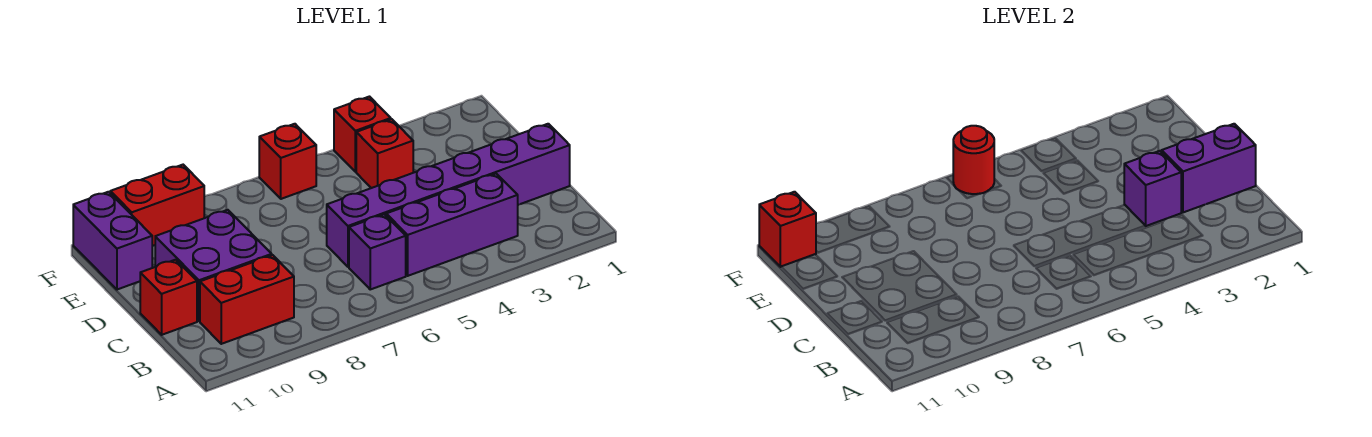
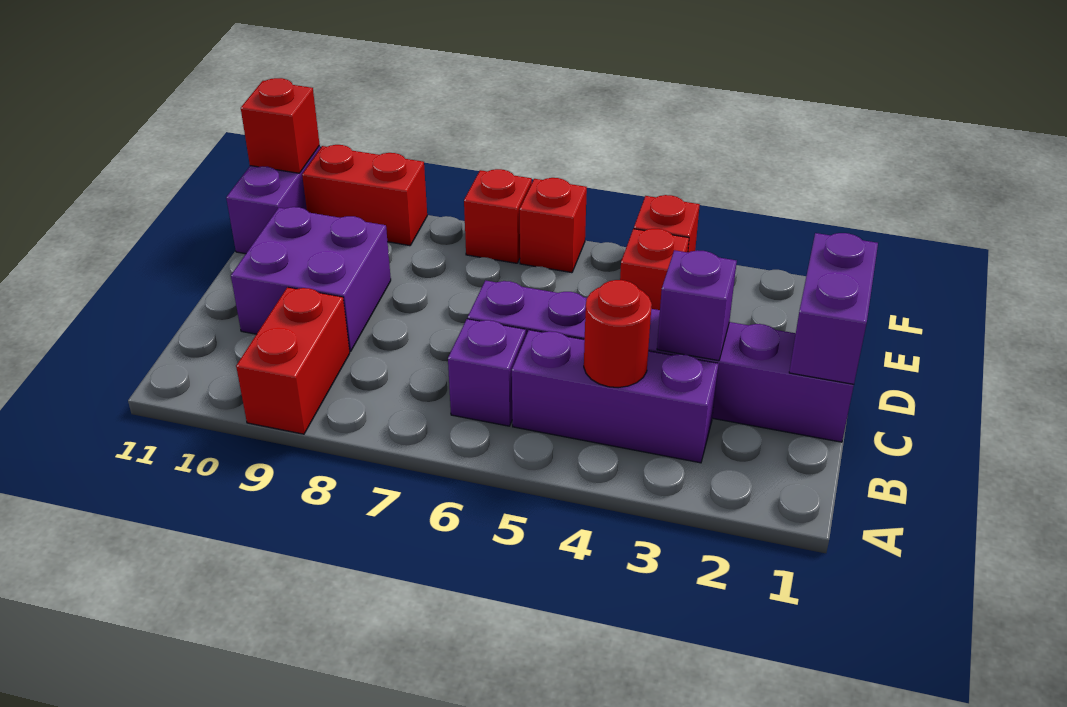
red brick B9:B10 level 1 -> red brick A9:B9 level 1
purple brick C1:C2 level 2 -> purple brick C1:D1 level 2
red brick C11 level 1 -> red brick F7 level 1
red round brick F6 level 2 -> red round brick B4 level 2

